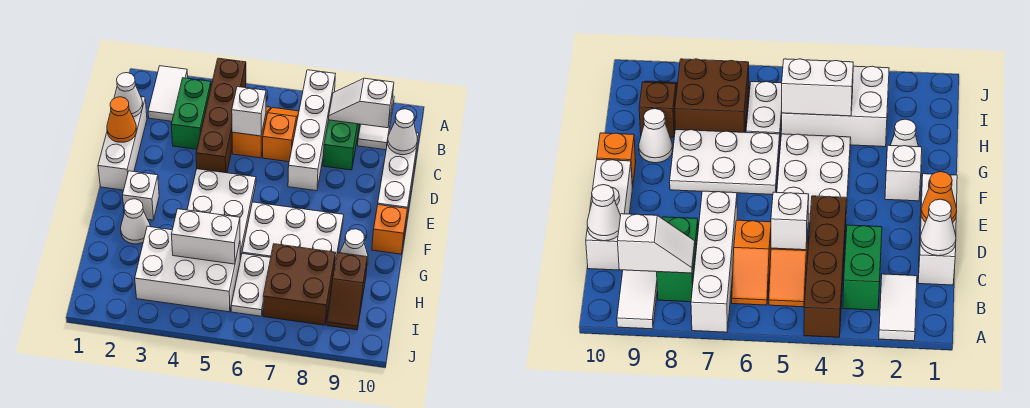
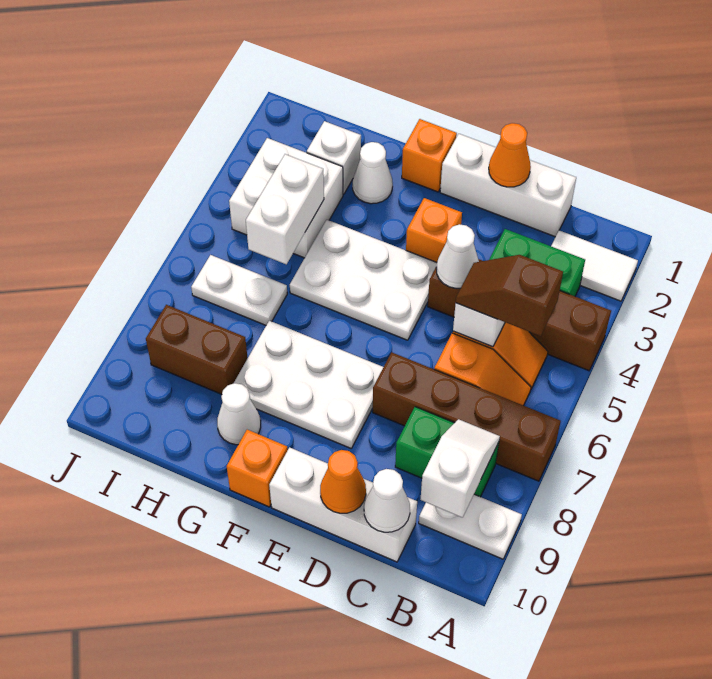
white brick A7:D7 level 1 -> brown brick A7:D7 level 1
white tile A9:B9 level 1 -> white plate A9:B9 level 1
white cone C1 level 2 -> white cone D4 level 2
none -> orange cone D10 level 2
none -> orange brick E3 level 1
none -> orange brick F1 level 1
white brick F2 level 1 -> white brick H2 level 1
white plate F6:G8 level 1 -> white plate E7:G8 level 1
white brick H3:I5 level 1 -> white brick H3:I4 level 1
brown brick H7:I8 level 1 -> brown brick H8:I8 level 1
brown slope H9:I9 level 1 top H -> brown slope B5:C5 level 3 top B

